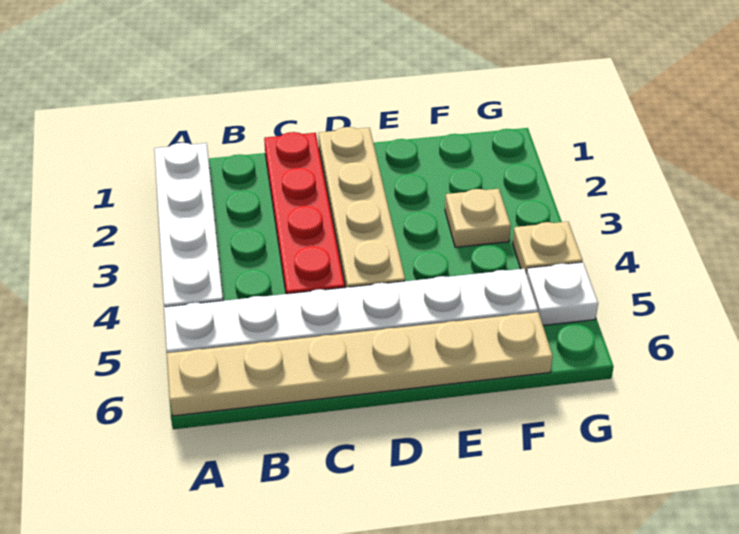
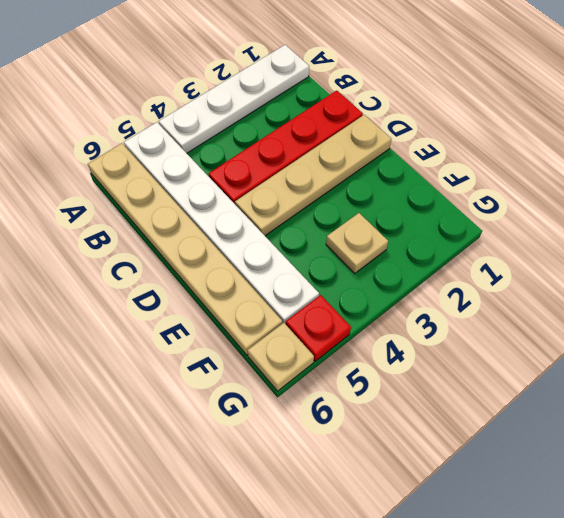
tan plate G4 level 1 -> tan plate G6 level 1
white plate G5 level 1 -> red plate G5 level 1

